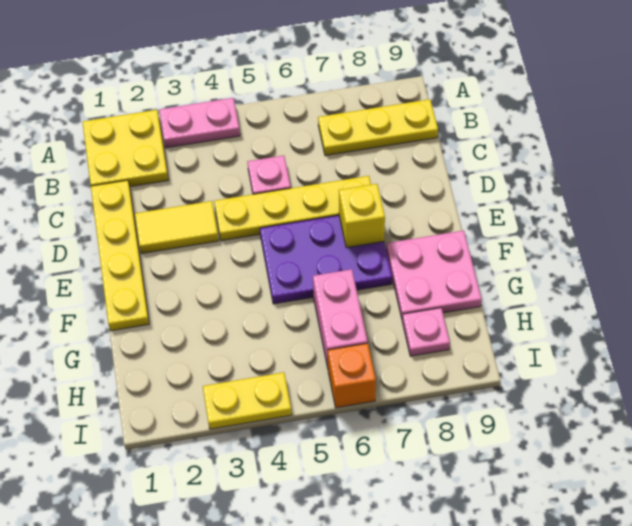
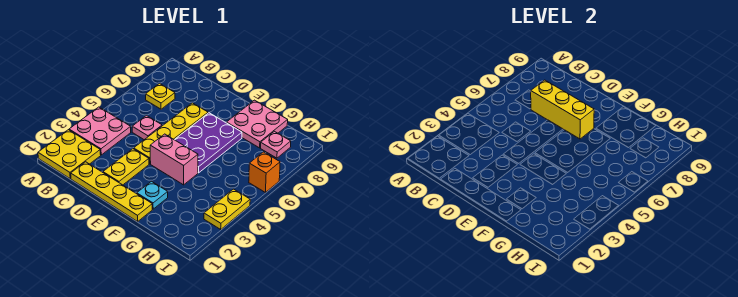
pink plate A3:A4 level 1 -> pink plate A3:B4 level 1
yellow plate B7:B9 level 1 -> yellow plate B7 level 1
yellow tile D2:D3 level 1 -> yellow plate D2:D3 level 1
yellow brick E7 level 2 -> yellow brick C7:E7 level 2
none -> cyan plate F2 level 1
pink brick G6:H6 level 1 -> pink brick E4:F4 level 1

